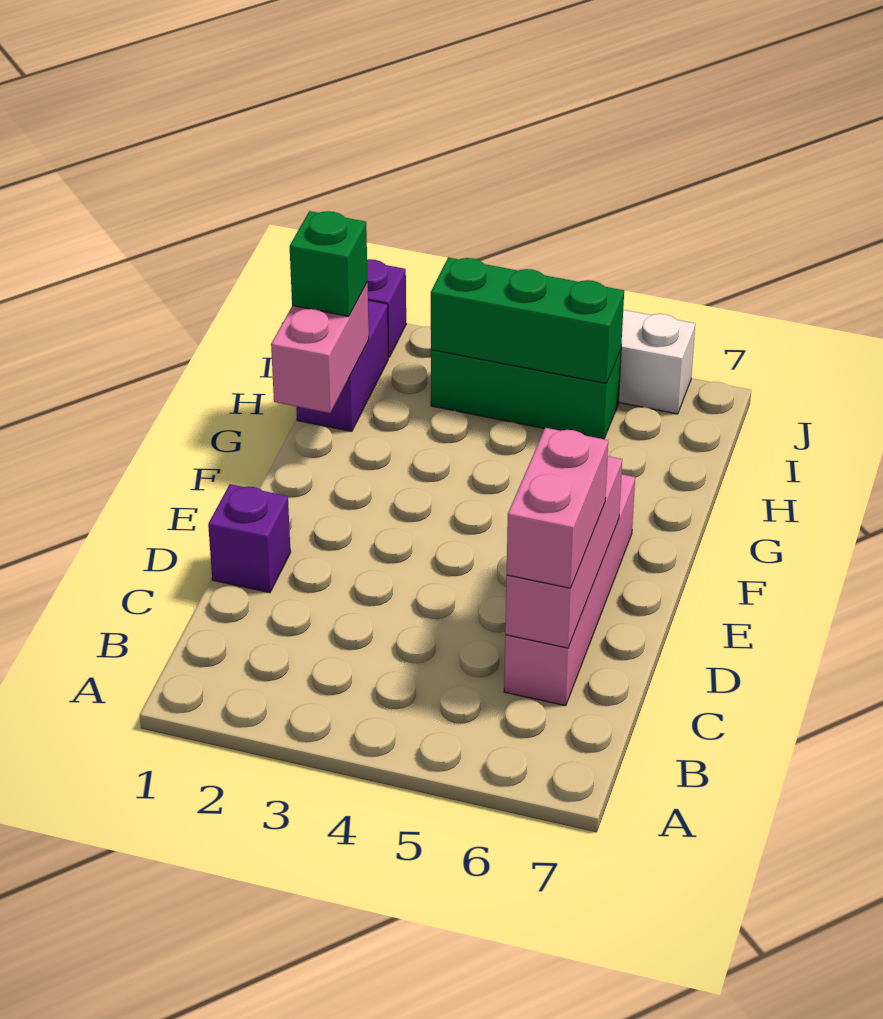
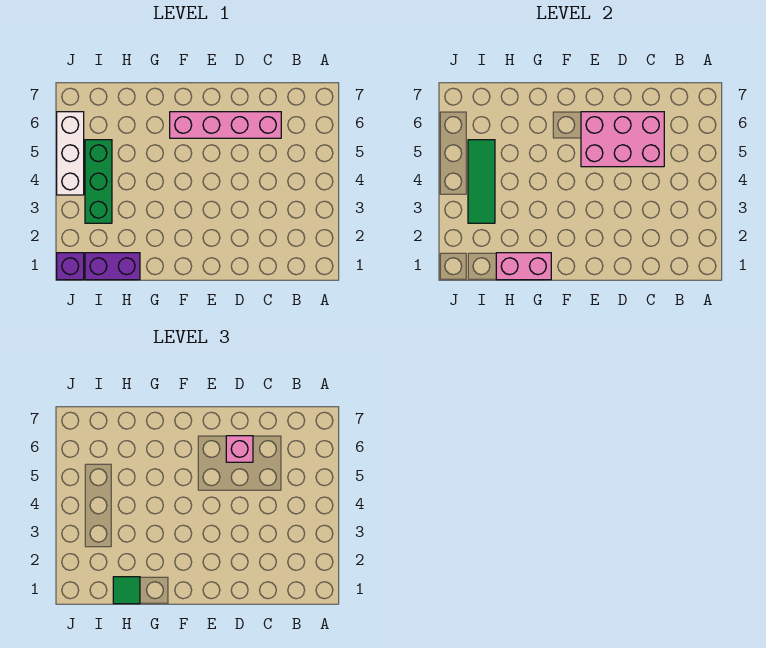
pink brick C6:E6 level 2 -> pink brick C5:E6 level 2
pink brick C6:D6 level 3 -> pink brick D6 level 3
purple brick D1 level 1 -> none
green brick H1 level 3 -> green tile H1 level 3
green brick I3:I5 level 2 -> green tile I3:I5 level 2

